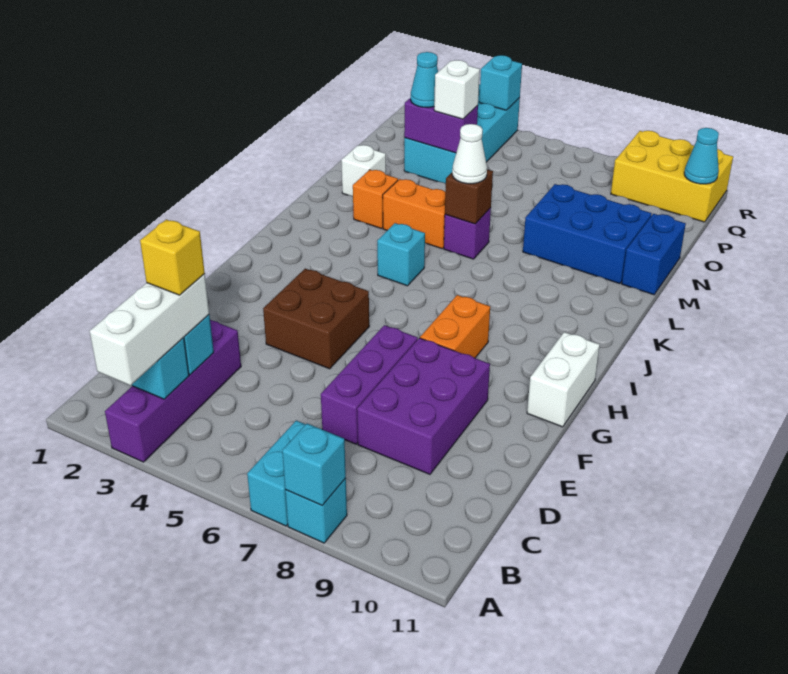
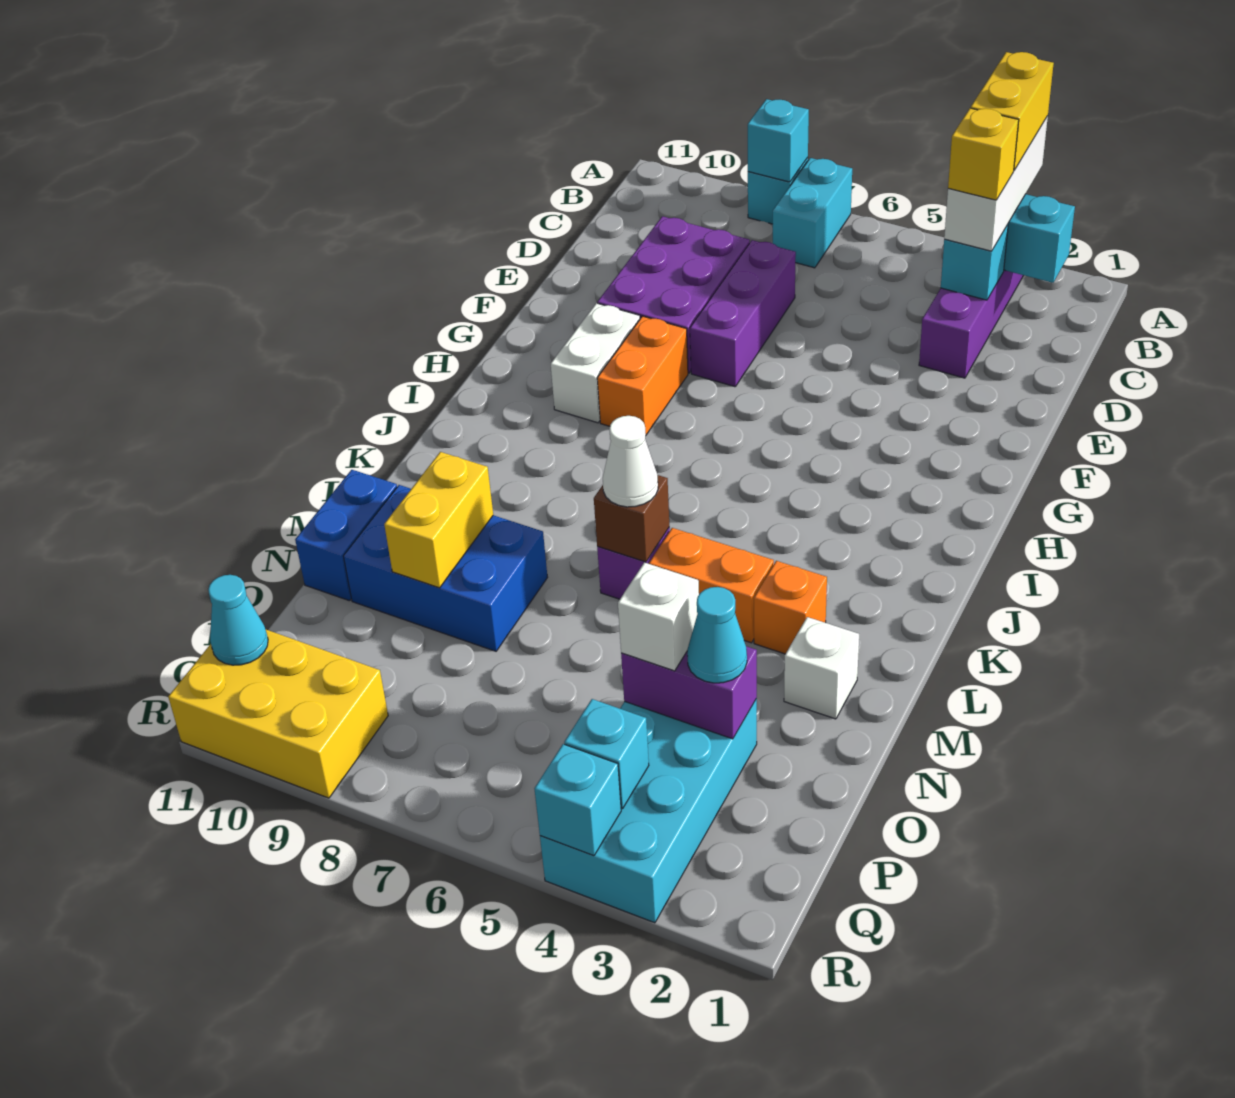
none -> yellow brick A3:B3 level 4
brown brick F4:G5 level 1 -> none
white brick G11:H11 level 1 -> white brick G9:H9 level 1
cyan brick J5 level 1 -> cyan brick Q4 level 2
none -> yellow brick M9:N9 level 2

